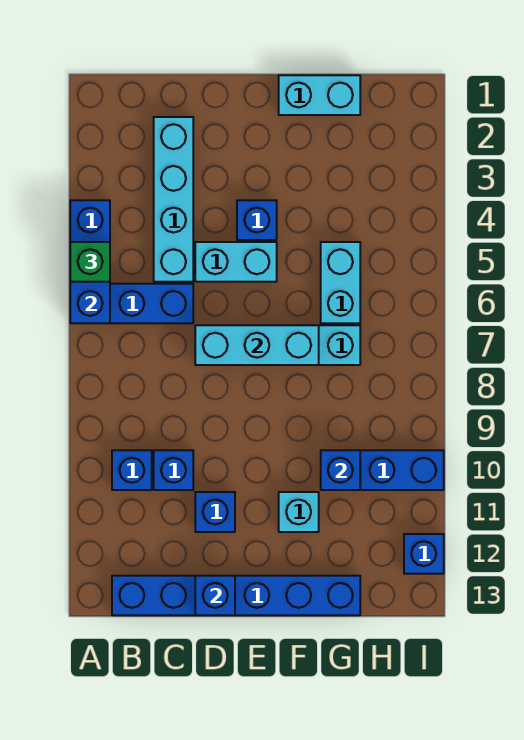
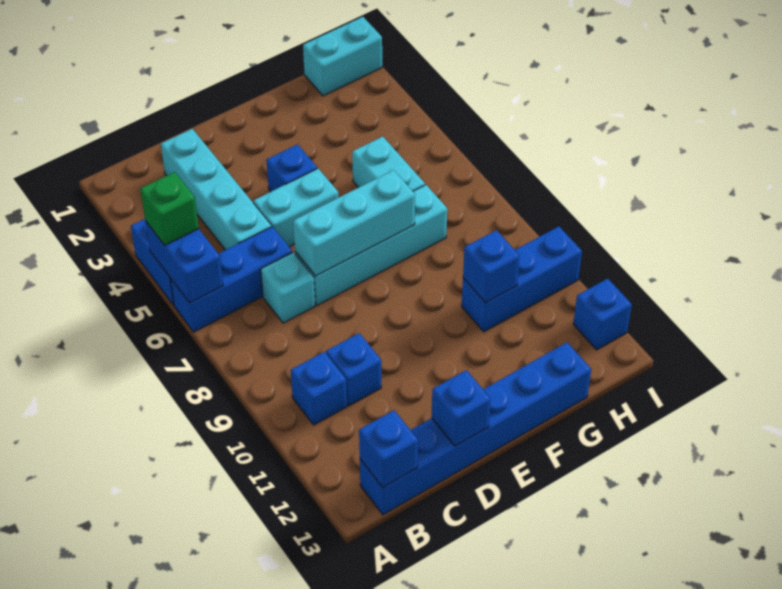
blue brick D11 level 1 -> blue brick B13 level 2
cyan brick F1:G1 level 1 -> cyan brick H1:I1 level 1
cyan brick F11 level 1 -> cyan brick C7 level 1

